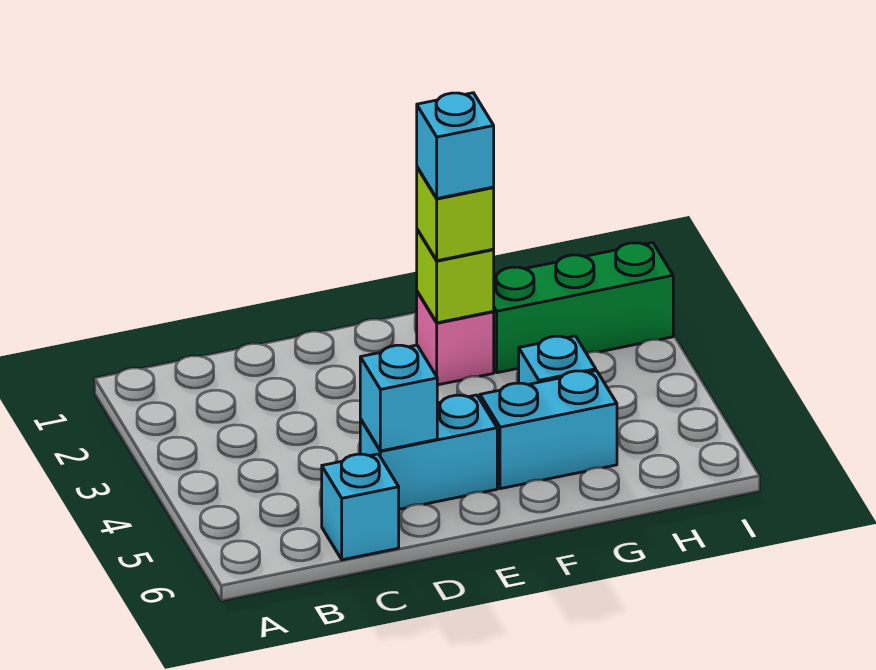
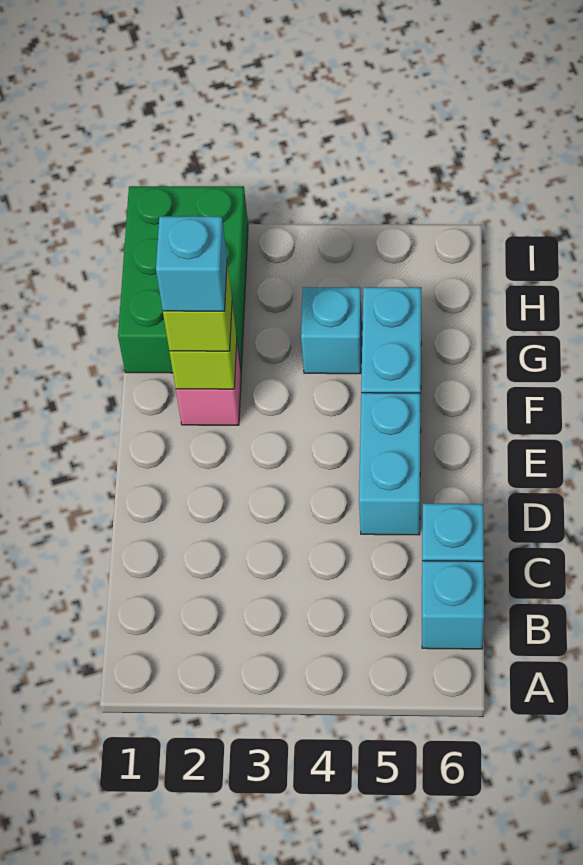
cyan brick D5 level 2 -> cyan brick B6 level 1
green brick G2:I2 level 1 -> green brick G1:I2 level 1

